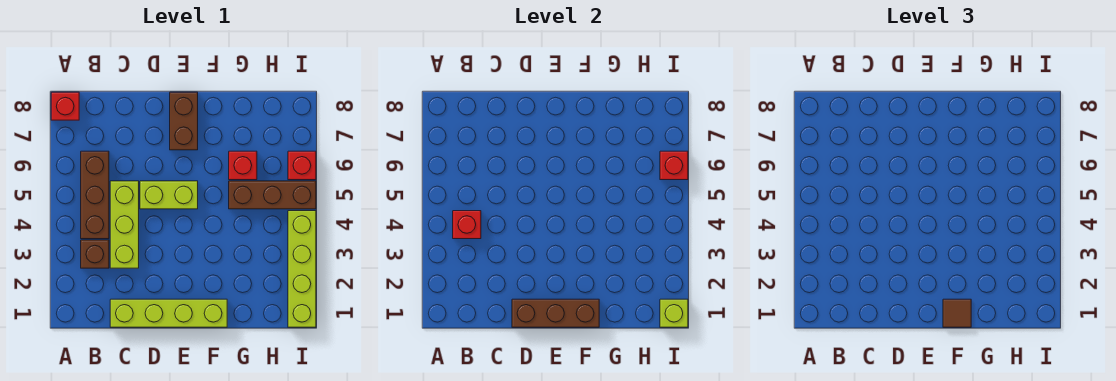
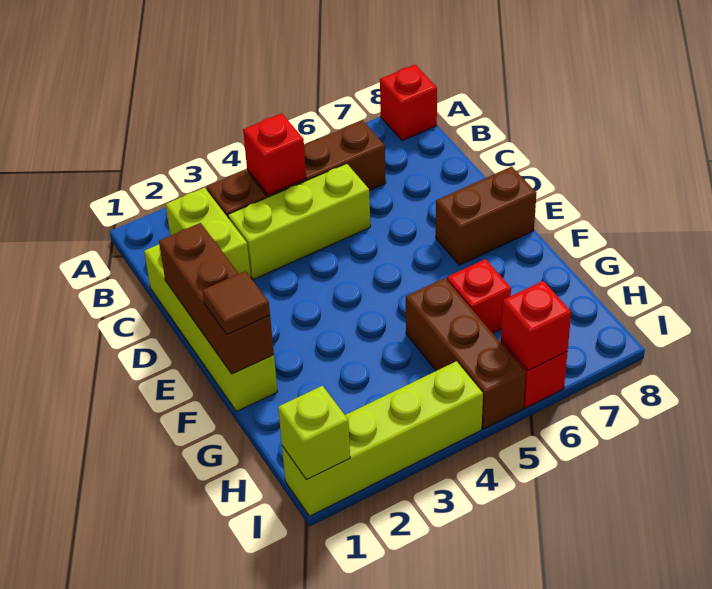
lime brick D5:E5 level 1 -> lime brick B2:C2 level 1

